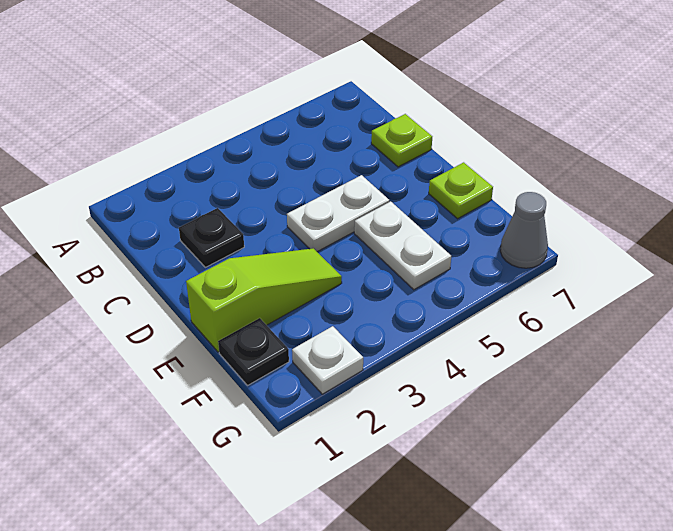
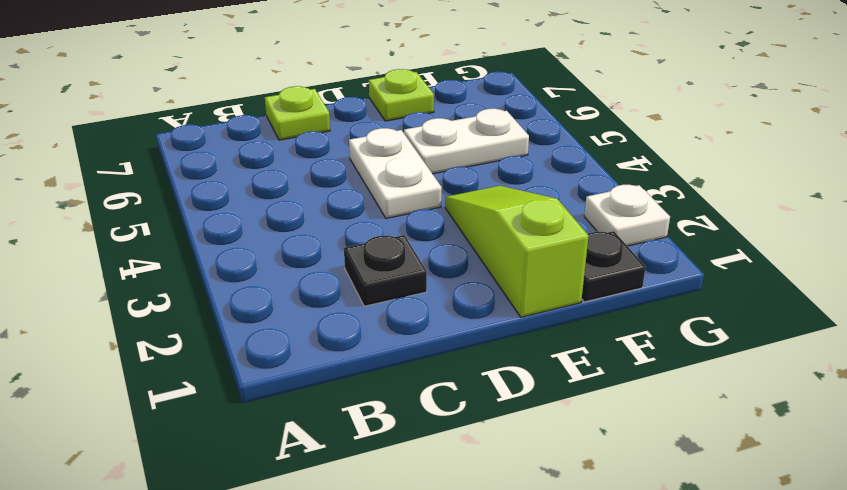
grey cone G7 level 1 -> none

